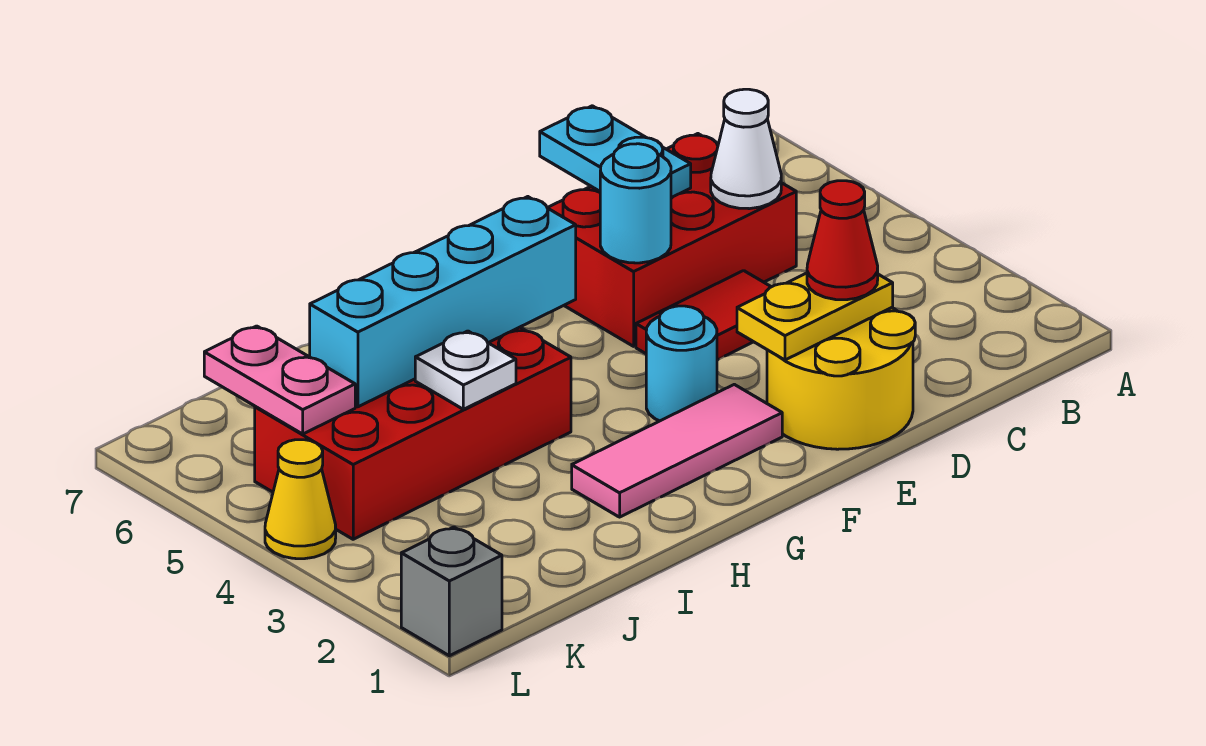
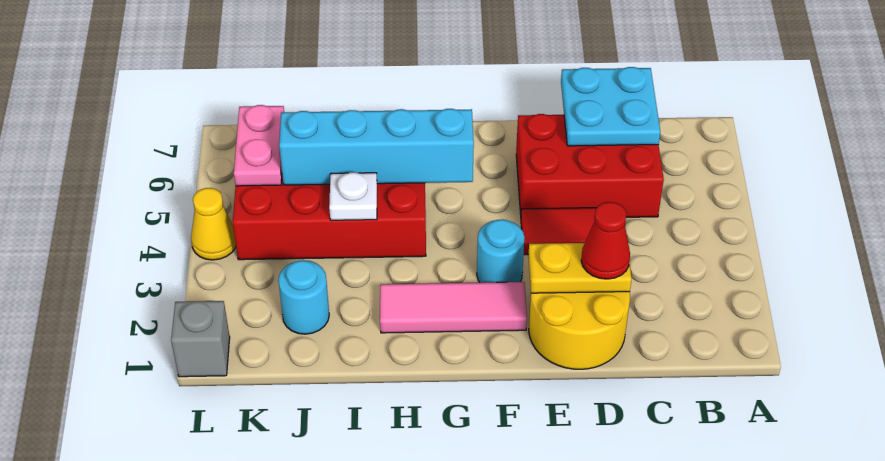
white cone C5 level 2 -> none
cyan plate D6:D7 level 2 -> cyan plate C6:D7 level 2
cyan round brick E5 level 2 -> cyan round brick J2 level 1

